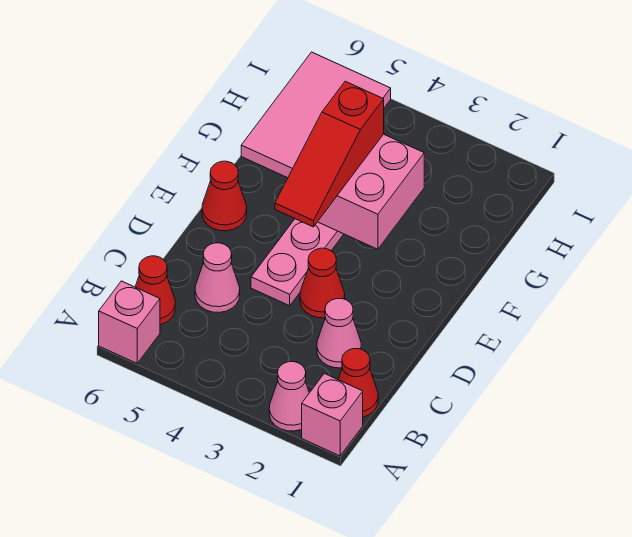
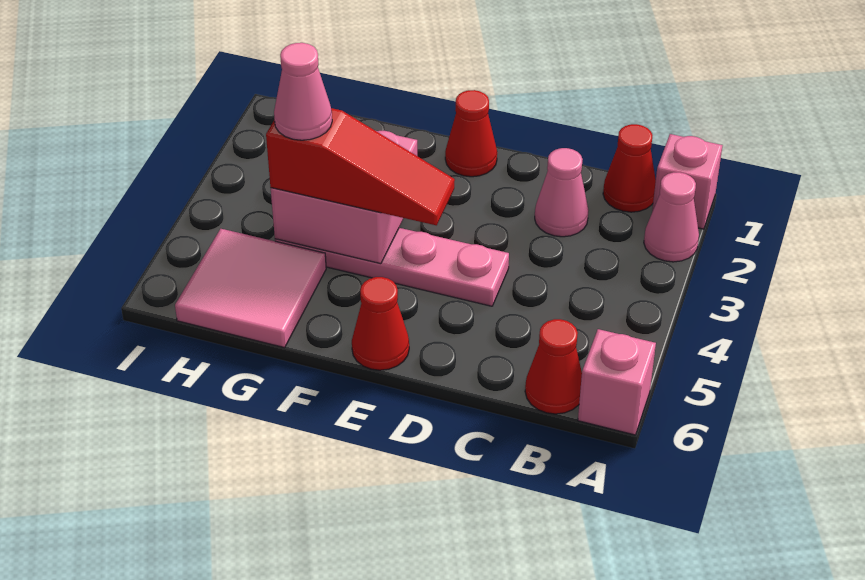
pink cone C5 level 1 -> pink cone G4 level 4
red cone D3 level 1 -> red cone E1 level 1
pink tile G5:I6 level 1 -> pink tile G5:H6 level 1

